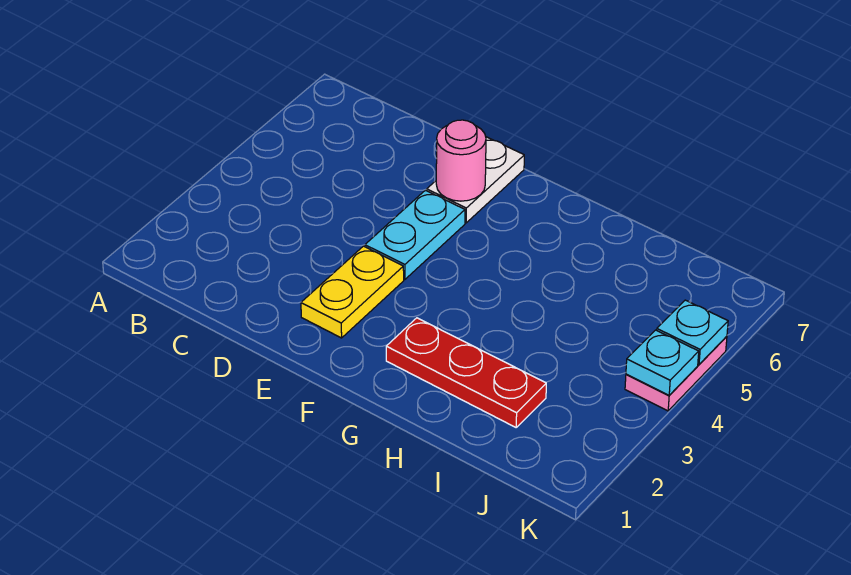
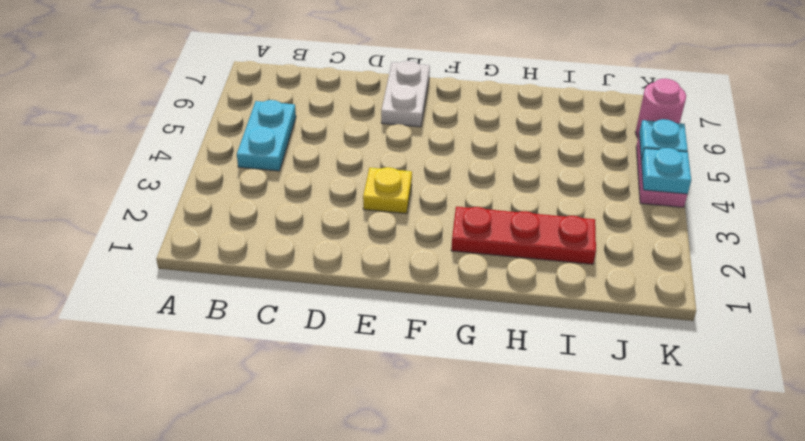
yellow plate E2:E3 level 1 -> yellow plate E3 level 1
cyan plate E4:E5 level 1 -> cyan plate B4:B5 level 1
pink round brick E6 level 2 -> pink round brick K6 level 1

